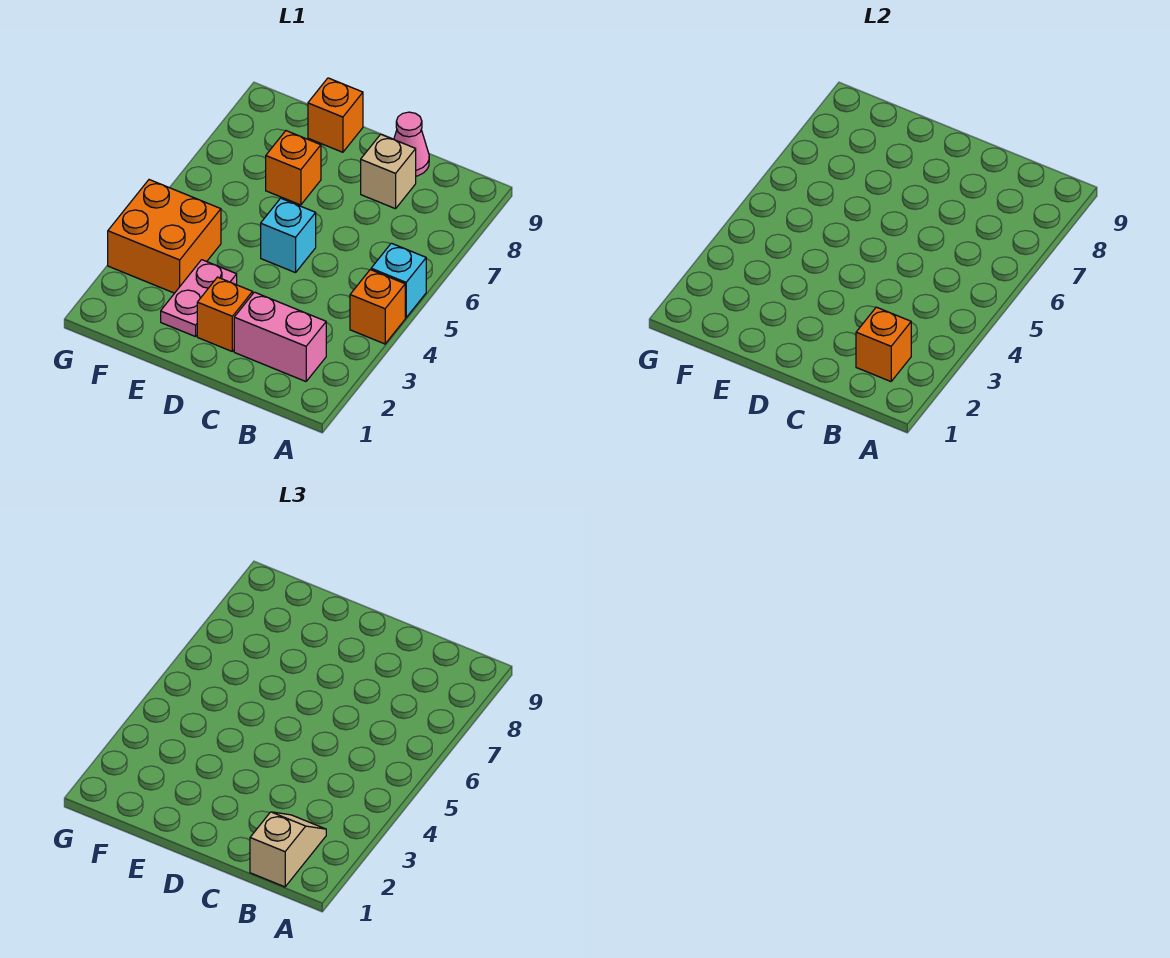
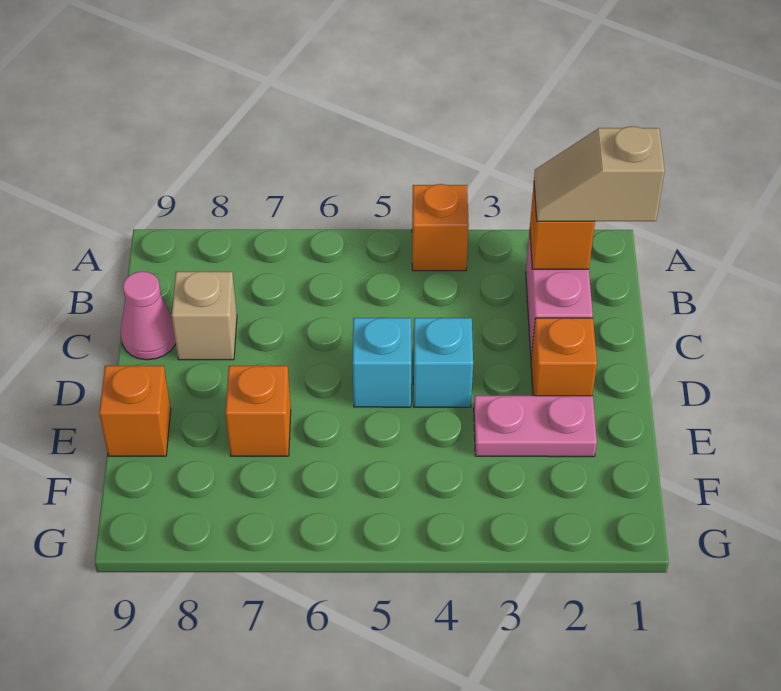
cyan brick A5 level 1 -> cyan brick D4 level 1
orange brick F3:G4 level 1 -> none

